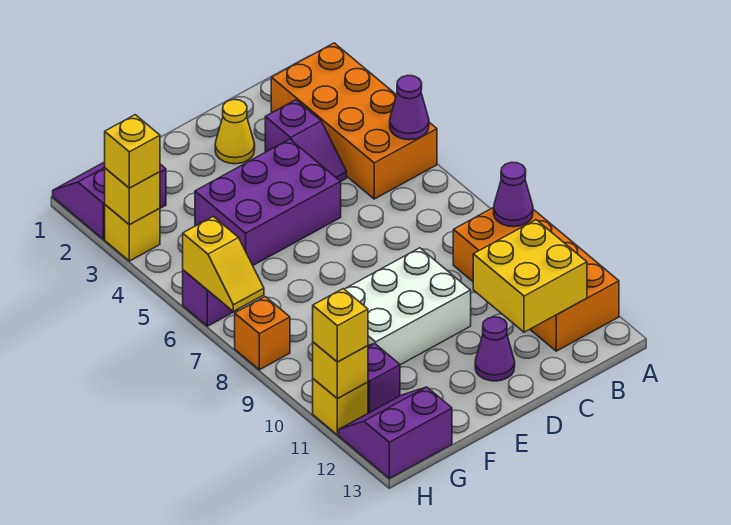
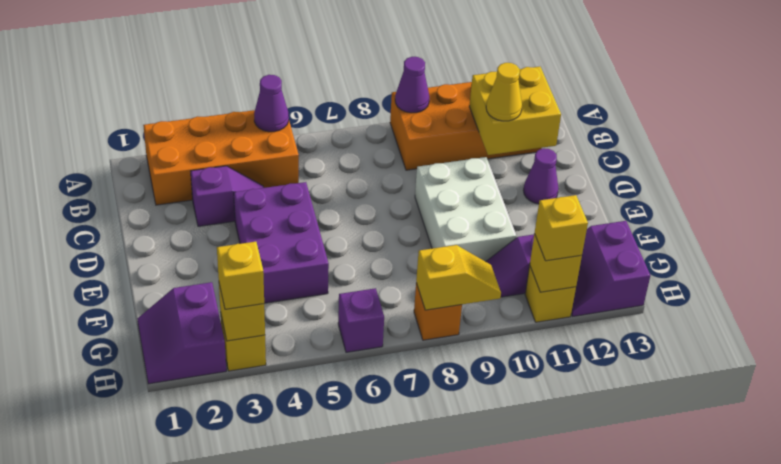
yellow cone D2 level 1 -> yellow cone C11 level 3
yellow slope H6:H7 level 2 top 6 -> yellow slope H8:H9 level 2 top 8

